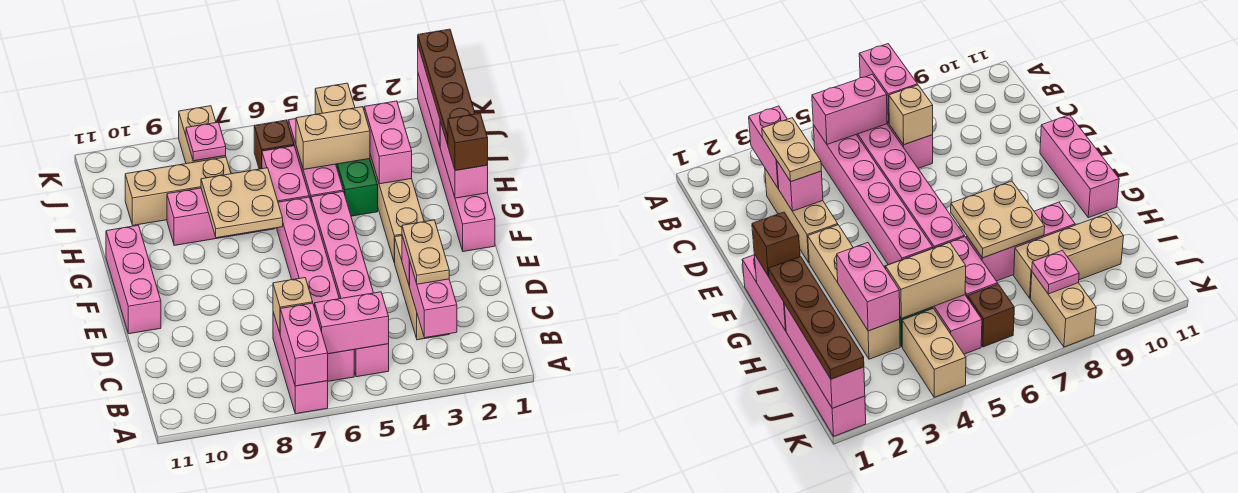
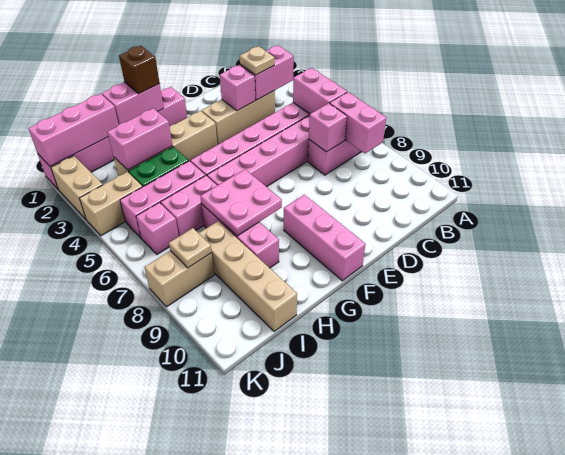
pink brick A7:B7 level 2 -> pink brick B7:B8 level 2
tan plate C3:D3 level 3 -> tan plate C3 level 3
tan brick C7 level 2 -> pink brick C7 level 2
pink brick E11:G11 level 1 -> pink brick F9:F11 level 1
tan plate G7:H8 level 2 -> pink plate G7:H8 level 2
brown plate H1:K1 level 3 -> none
tan brick I4:I5 level 2 -> tan brick K2:K3 level 1
tan brick I8:I10 level 1 -> tan brick I8:I11 level 1
brown brick J6 level 1 -> pink brick J6 level 1
pink plate J8 level 2 -> tan plate J8 level 2

